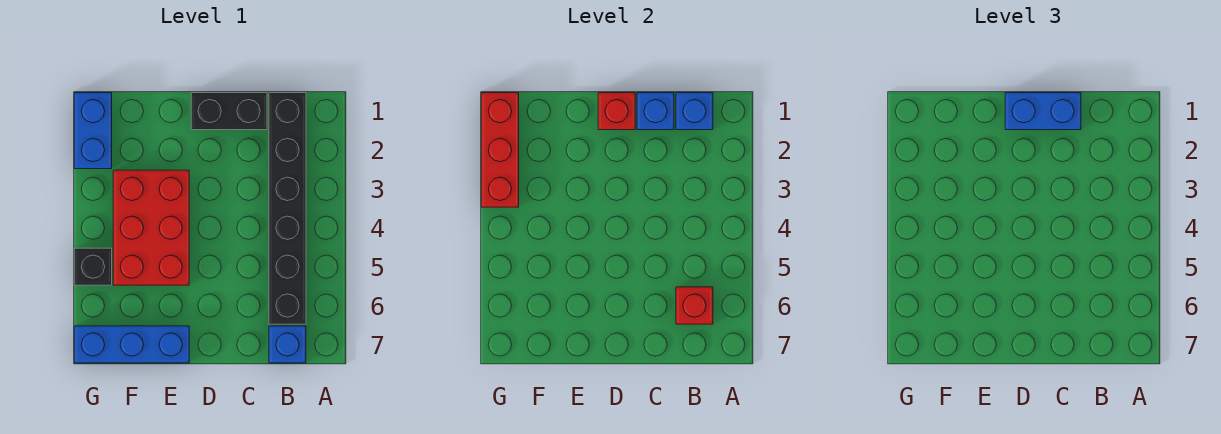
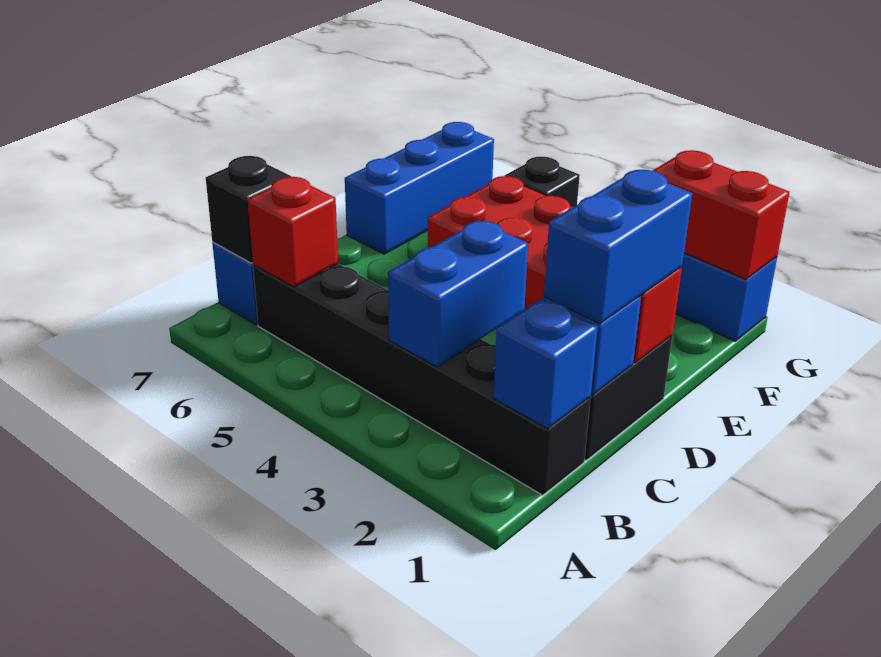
none -> blue brick B3:C3 level 2
none -> black brick B7 level 2
red brick G1:G3 level 2 -> red brick G1:G2 level 2

